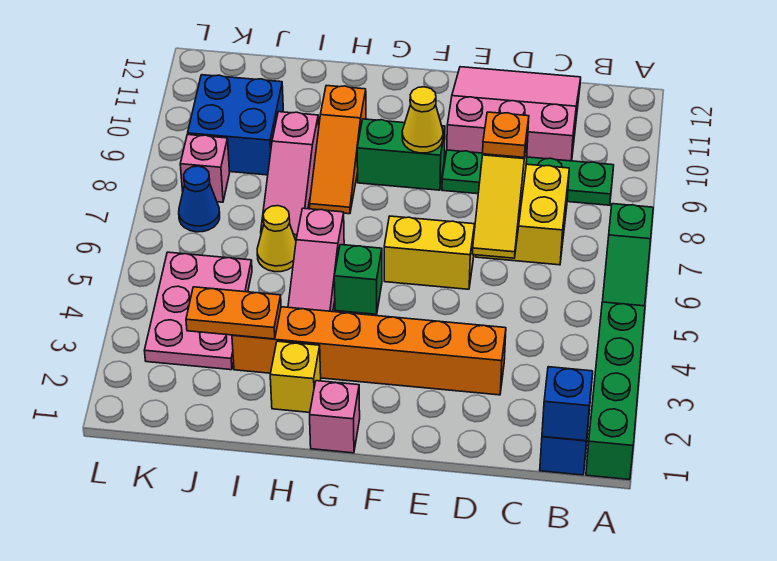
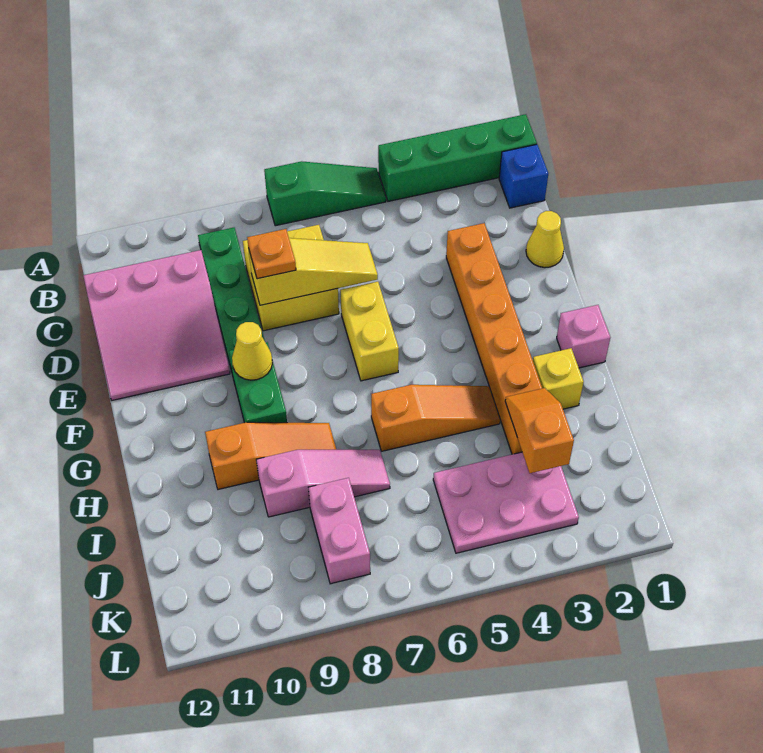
blue brick B1 level 2 -> none
pink slope C10:E12 level 1 top 10 -> pink slope C10:E12 level 1 top C
green brick G5 level 1 -> none
pink slope H4:H6 level 1 top 6 -> orange slope H4:H6 level 1 top 6
orange plate I3:J3 level 2 -> orange slope I3:J3 level 2 top J
yellow cone I6 level 1 -> yellow cone D1 level 1
blue brick J9:K10 level 1 -> none
blue cone K7 level 1 -> none
pink brick K8 level 1 -> pink brick J8:K8 level 1

